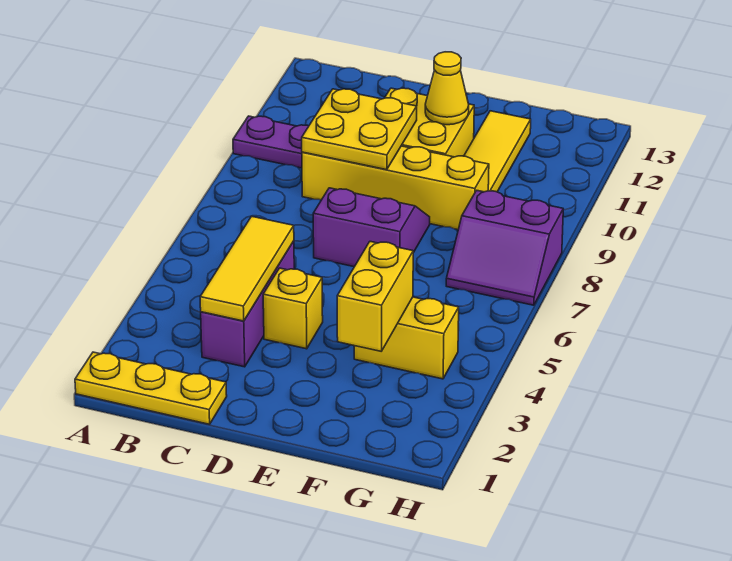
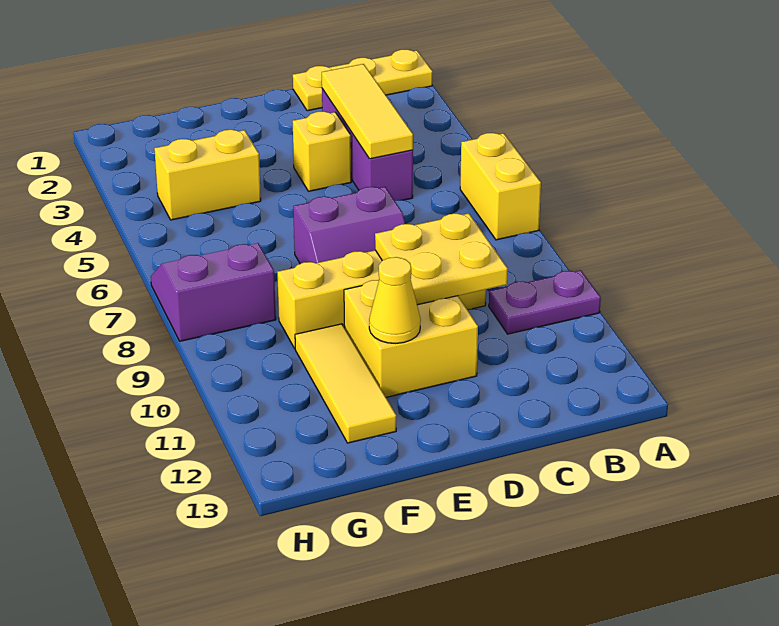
yellow brick F3:F4 level 2 -> yellow brick A6:A7 level 1

